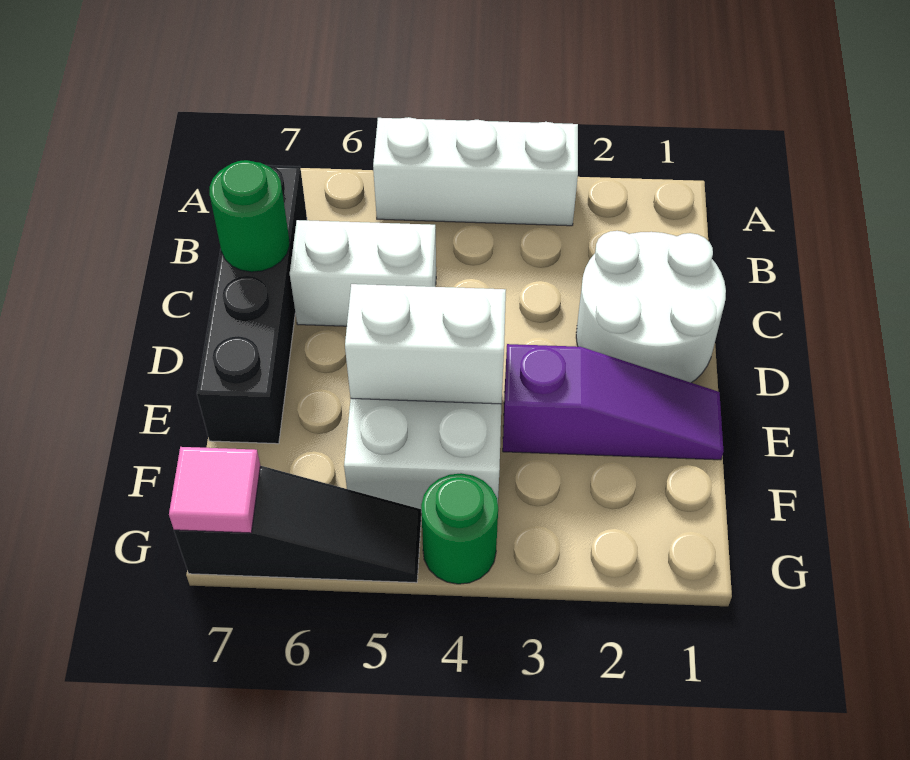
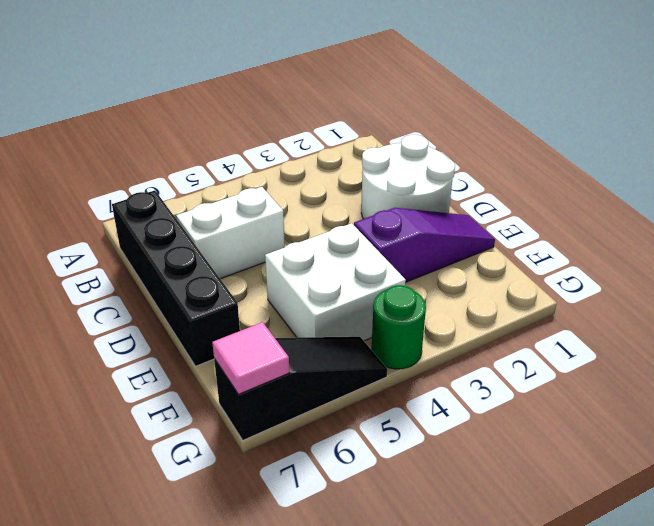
white brick A3:A5 level 1 -> none
green round brick C7 level 2 -> none
white brick E4:E5 level 2 -> none

